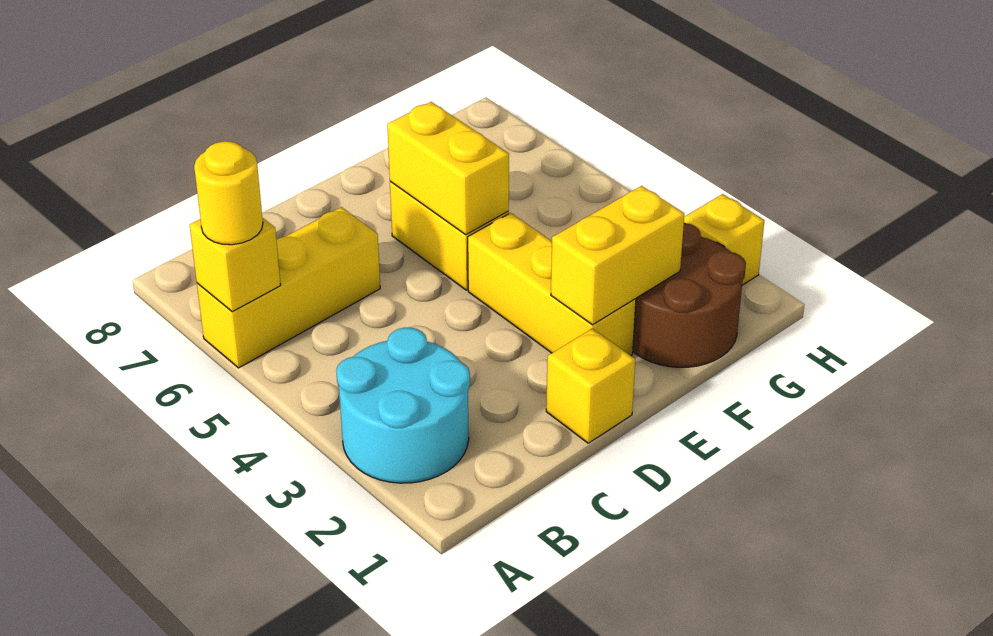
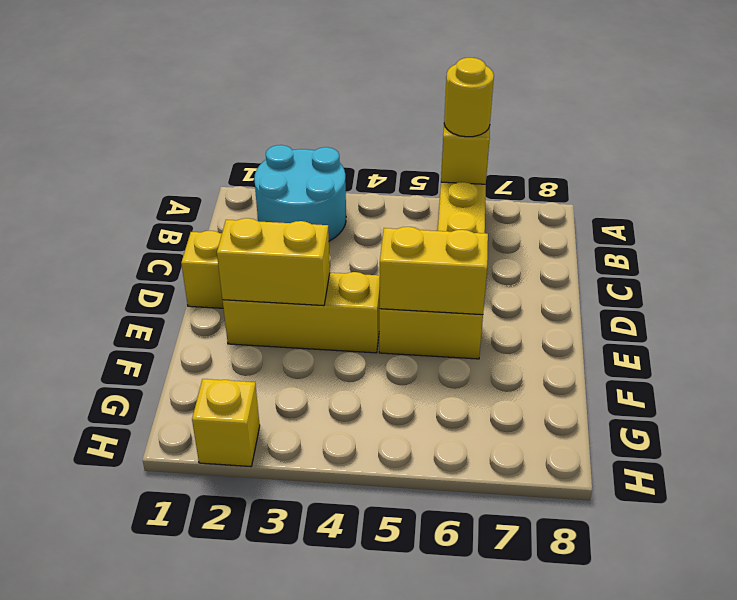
yellow brick E2:F2 level 2 -> yellow brick E2:E3 level 2
brown round brick F1:G2 level 1 -> none

